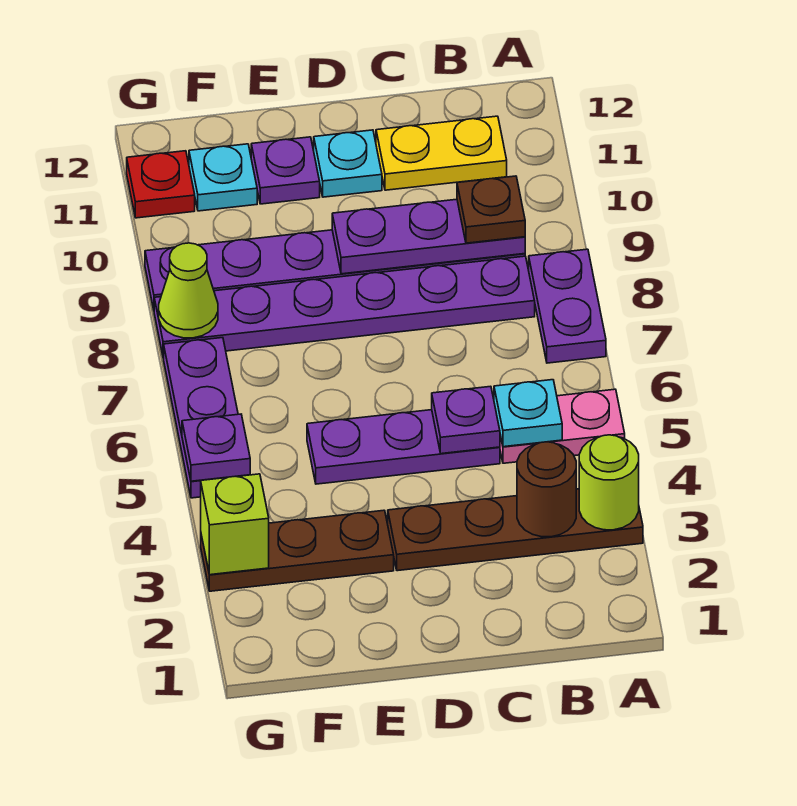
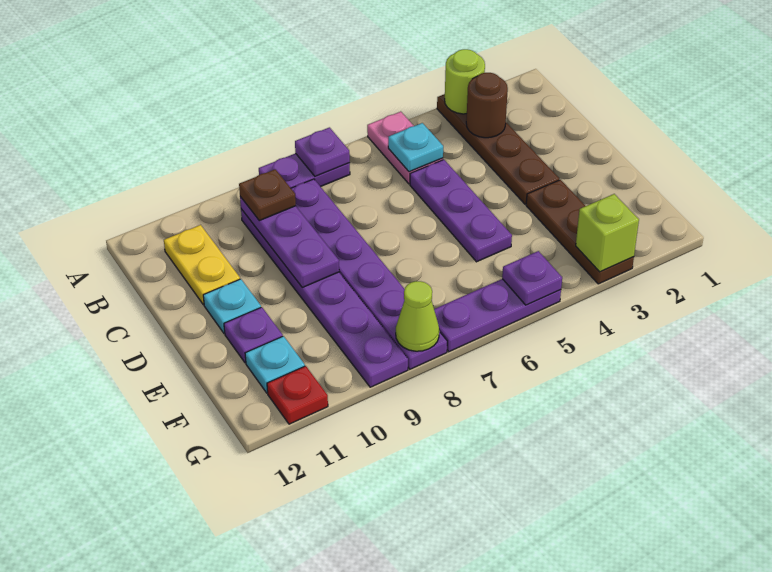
purple plate C5 level 2 -> purple plate A7 level 2

